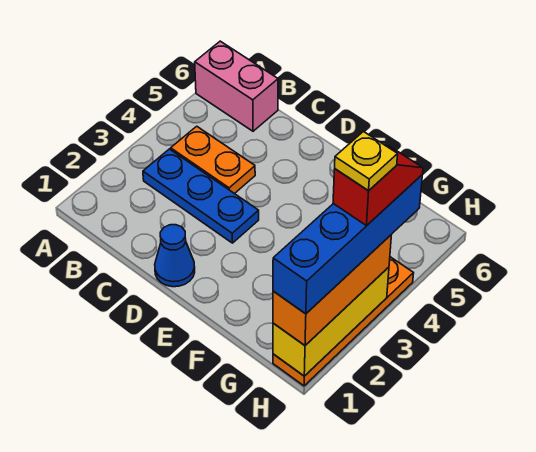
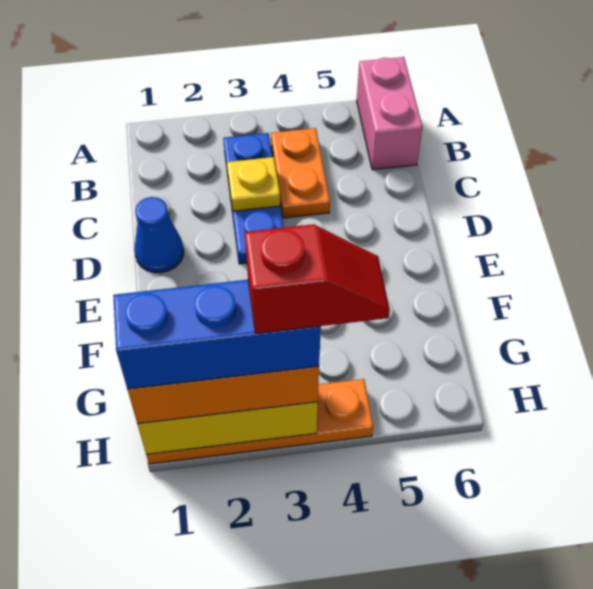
blue brick H1:H4 level 4 -> blue brick H1:H3 level 4
yellow plate H3 level 6 -> yellow plate C3 level 2

